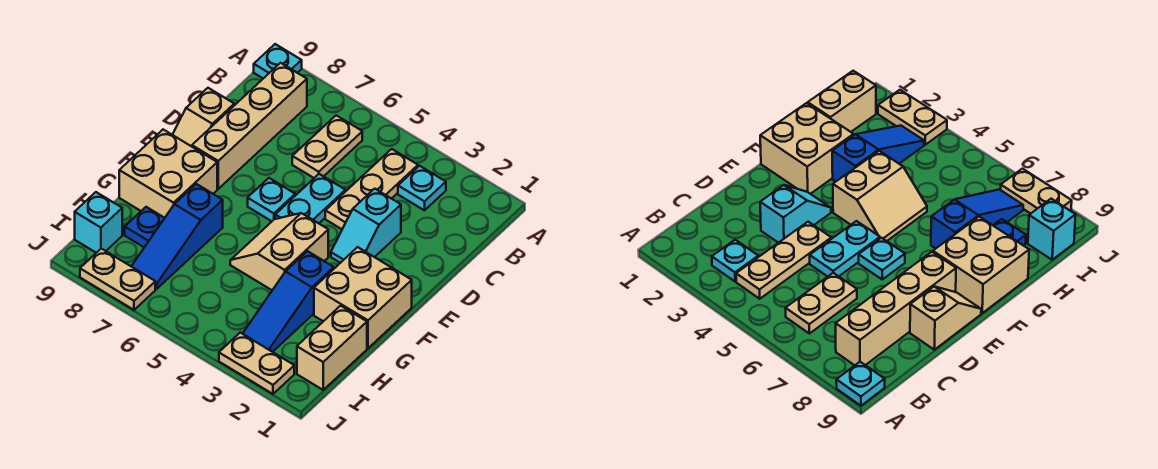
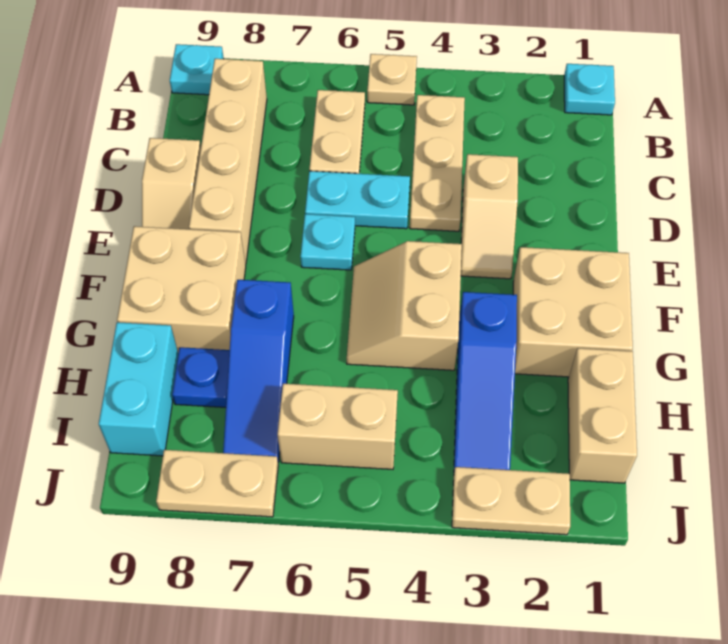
none -> tan plate A5 level 1
cyan plate B3 level 1 -> cyan plate A1 level 1
cyan slope D3:E3 level 1 top D -> tan slope D3:E3 level 1 top D
cyan plate D5:E5 level 1 -> cyan plate D5:D6 level 1
none -> tan brick I5:I6 level 1
cyan brick I9 level 1 -> cyan brick H9:I9 level 1

